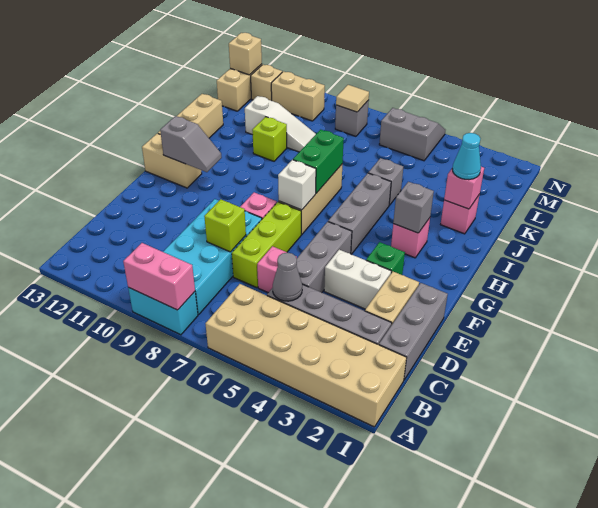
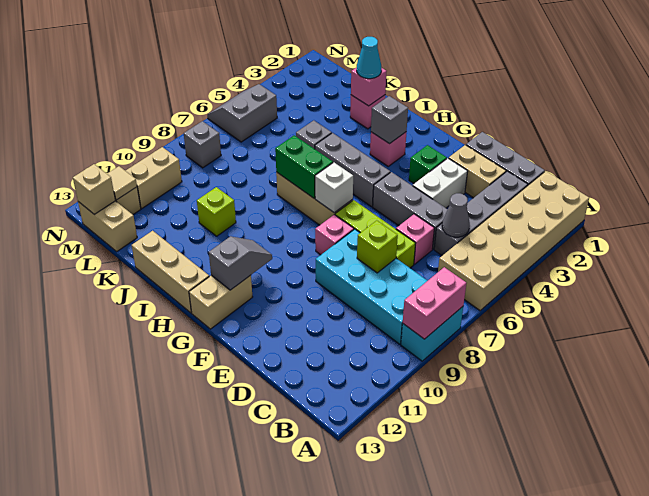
white slope K9:K11 level 1 top 11 -> none
tan tile M8 level 2 -> tan tile M12 level 2

